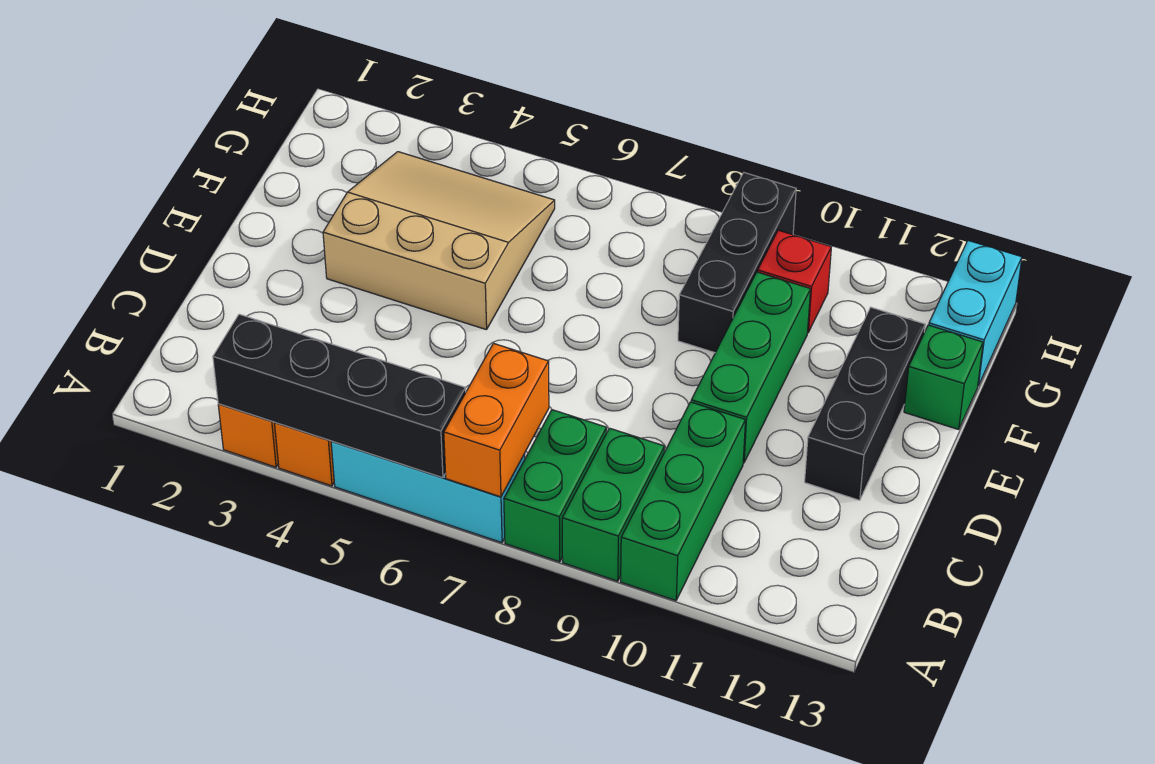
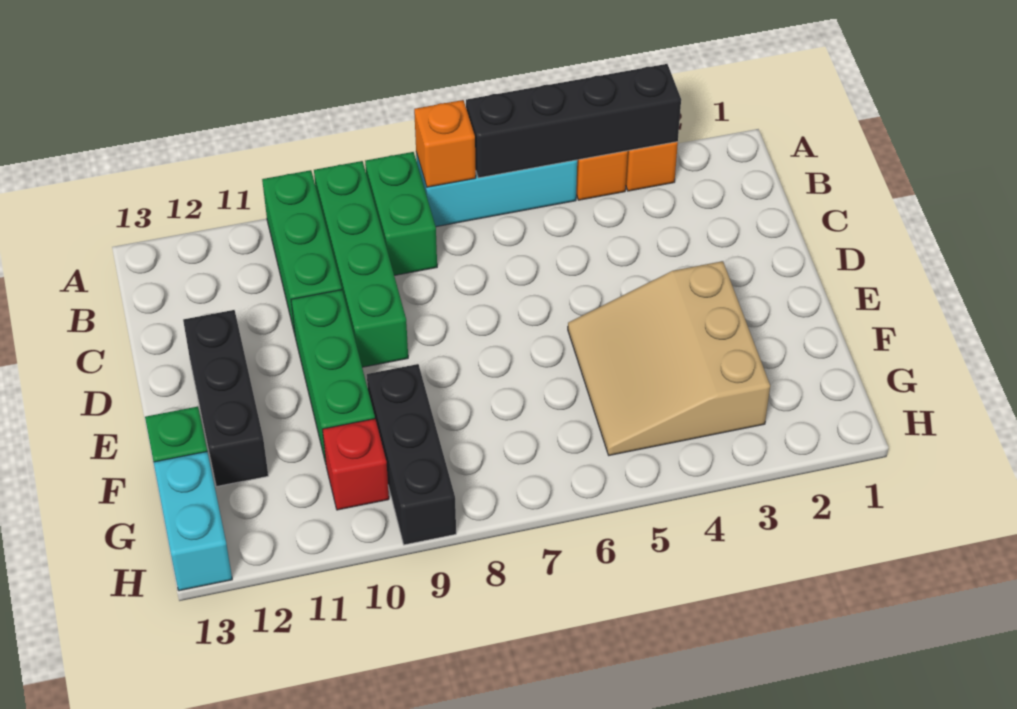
orange brick A7:B7 level 2 -> orange brick A7 level 2
green brick A9:B9 level 1 -> green brick A9:D9 level 1
tan slope E3:G5 level 1 top E -> tan slope E3:G5 level 1 top 3

